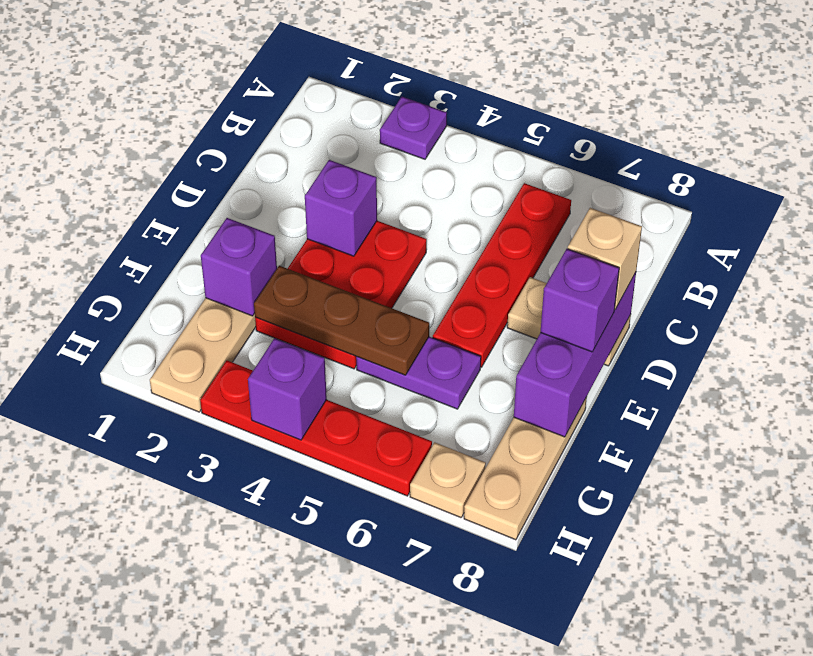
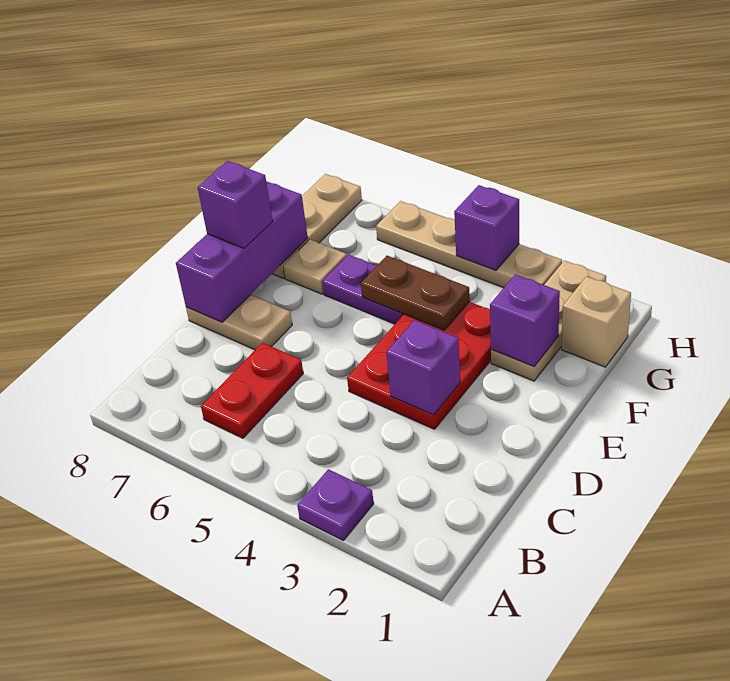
red plate B6:E6 level 1 -> red plate B6:C6 level 1
tan brick D8 level 3 -> tan brick G1 level 1
brown plate F3:F5 level 2 -> brown plate F4:F5 level 2
red plate H3:H6 level 1 -> tan plate H3:H6 level 1
tan plate H7 level 1 -> tan plate F7 level 1

